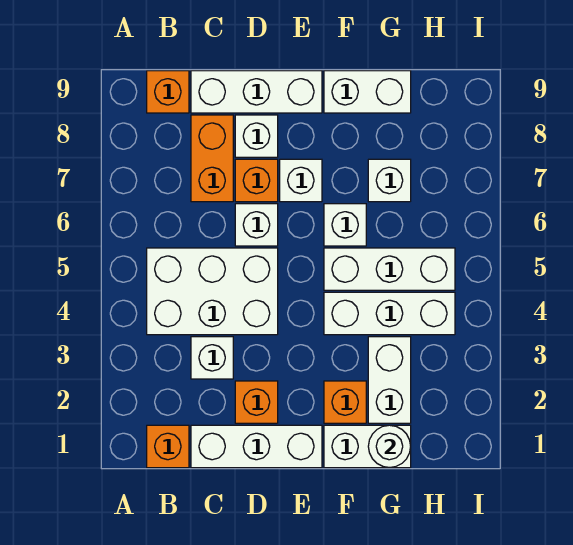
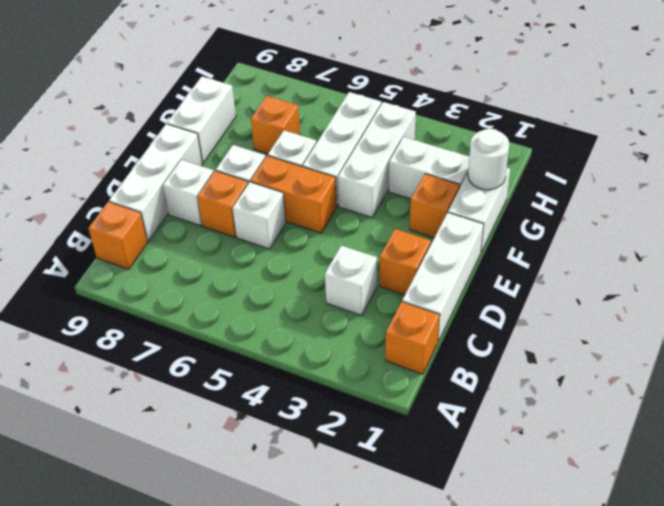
white brick B4:D5 level 1 -> none
orange brick C7:C8 level 1 -> orange brick E5:E6 level 1
white brick G7 level 1 -> orange brick G7 level 1

